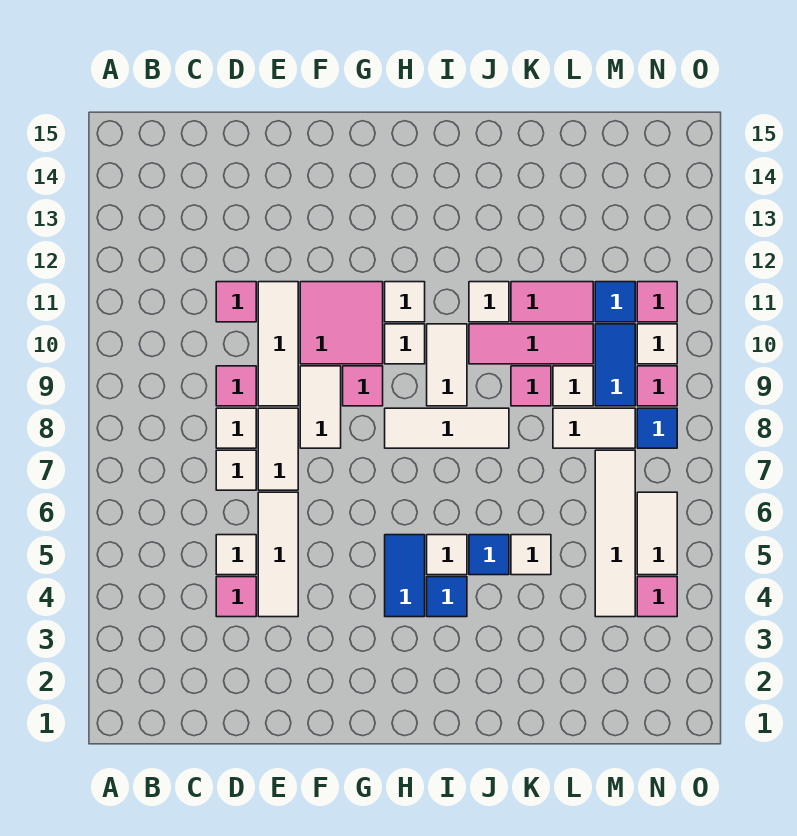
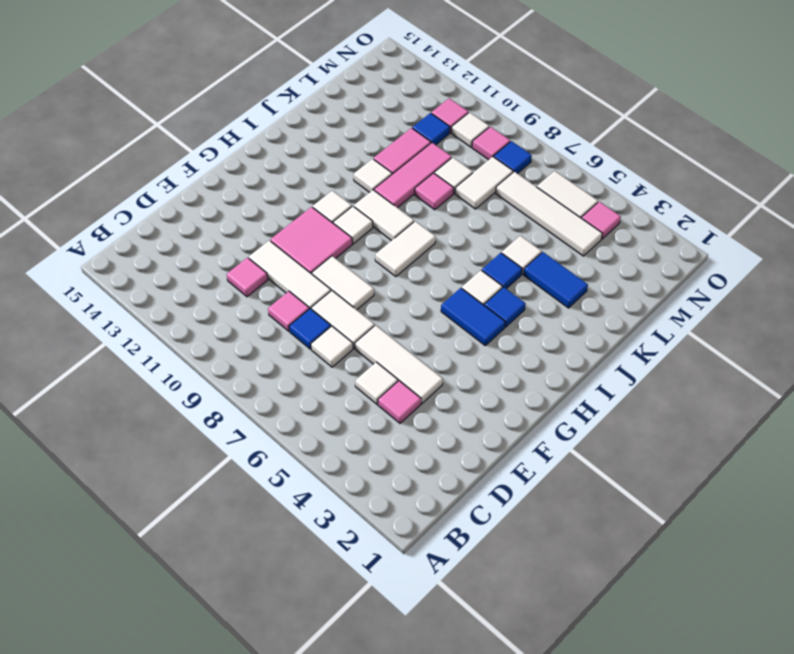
white tile D8 level 1 -> blue tile D8 level 1
pink tile G9 level 1 -> none
white tile H8:J8 level 1 -> white tile H8:I8 level 1
blue tile M9:M10 level 1 -> blue tile K3:K4 level 1

